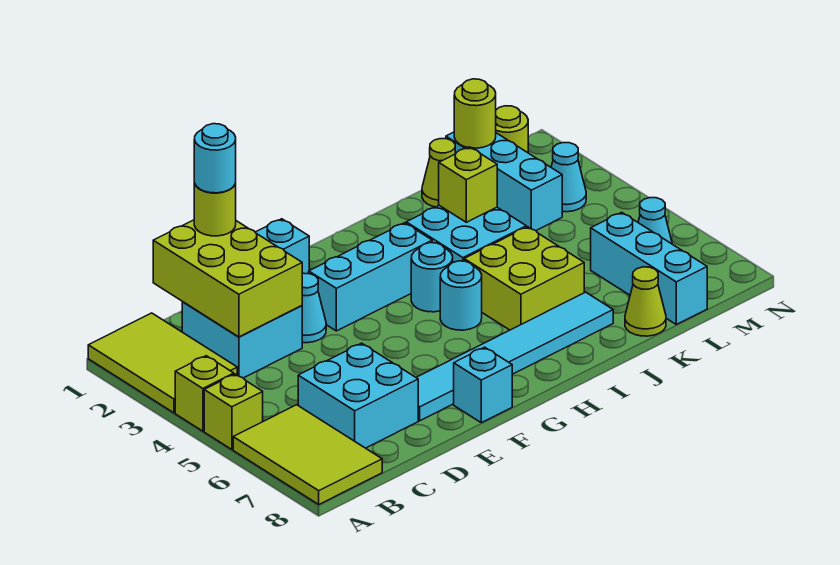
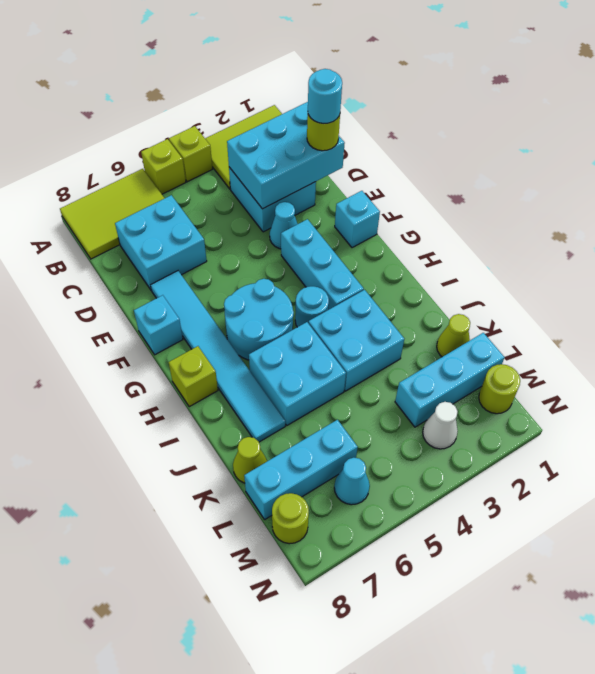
lime brick C1:D3 level 2 -> cyan brick C1:D3 level 2
cyan round brick H5 level 1 -> cyan round brick G5:H6 level 1
lime brick I5:J6 level 1 -> cyan brick I5:J6 level 1
lime brick J3 level 2 -> lime brick H8 level 1
lime round brick L1 level 2 -> lime round brick M8 level 1
cyan cone M3 level 1 -> white cone M3 level 1

